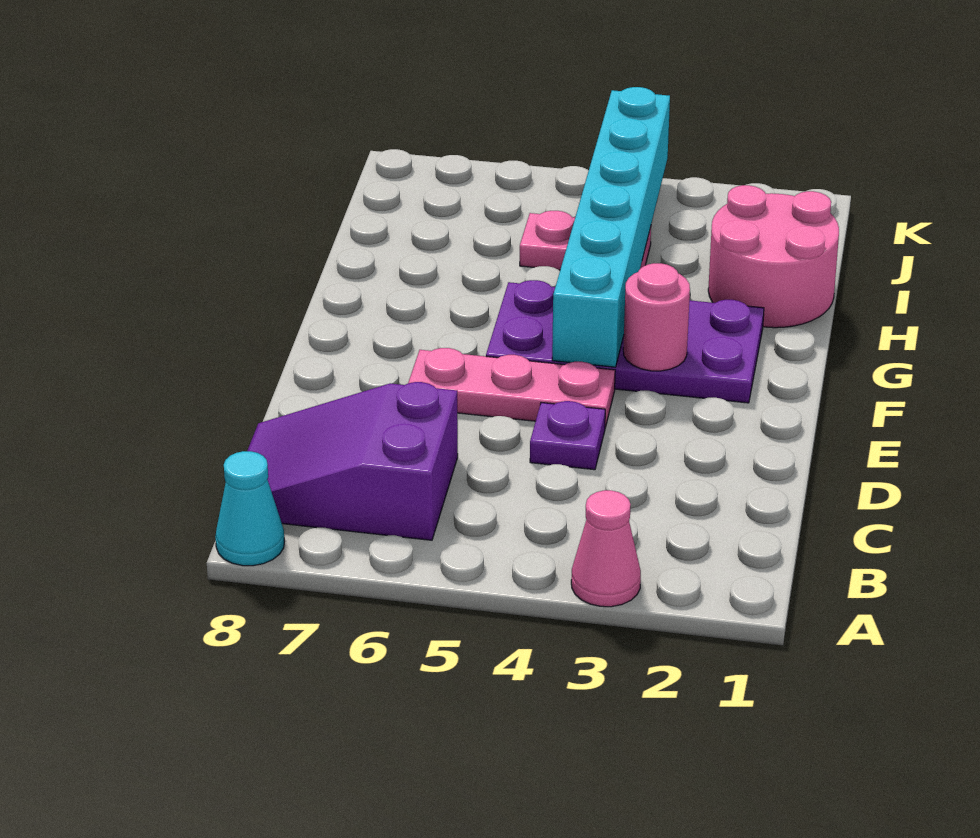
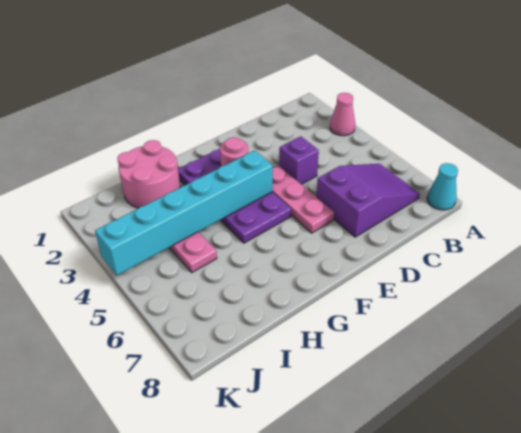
purple slope B6:C8 level 1 top 6 -> purple slope B6:D7 level 1 top D
purple plate D4 level 1 -> purple brick D4 level 1

